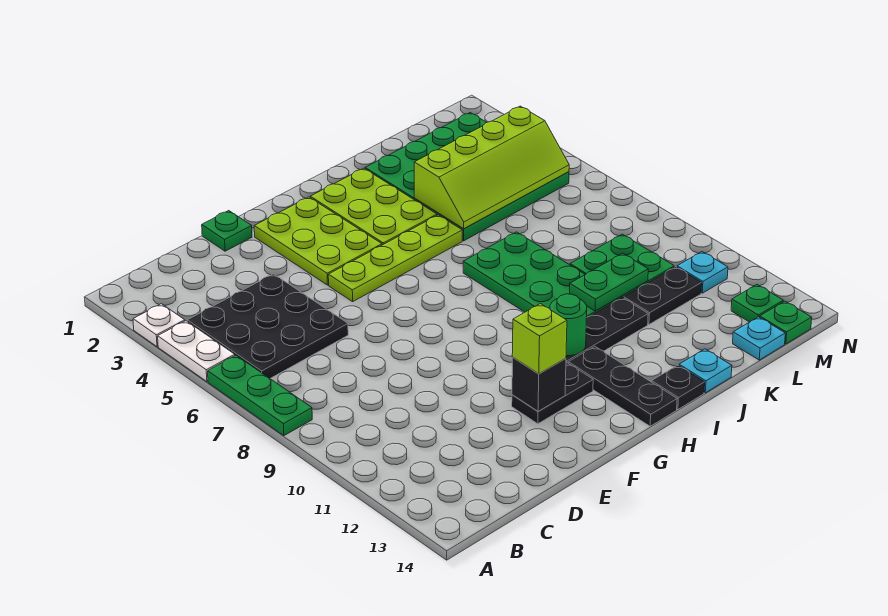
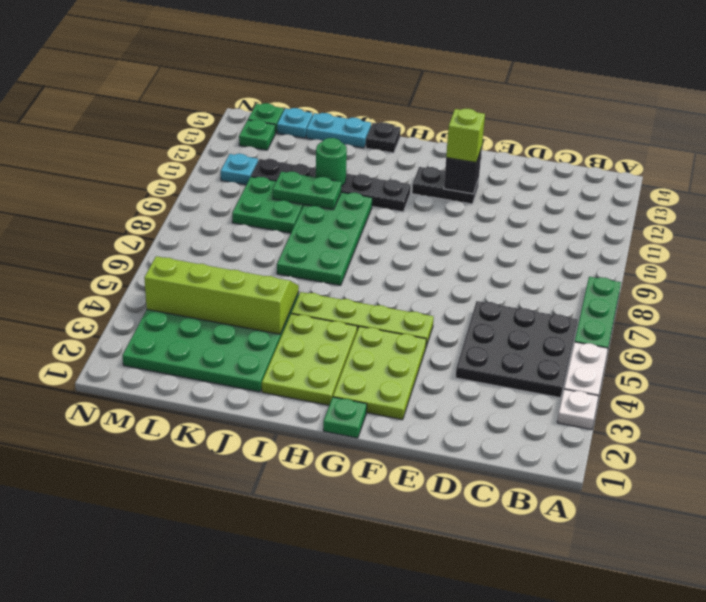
green plate E1 level 1 -> green plate G1 level 1
green round brick H11 level 2 -> green round brick J11 level 2
black plate H12:H14 level 1 -> none
cyan plate J14 level 1 -> cyan plate J14:K14 level 1

